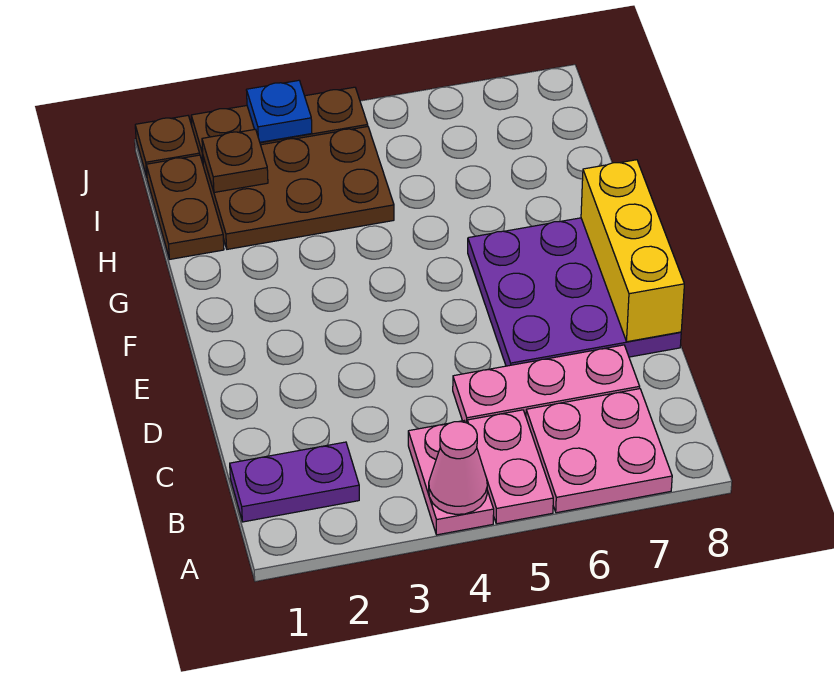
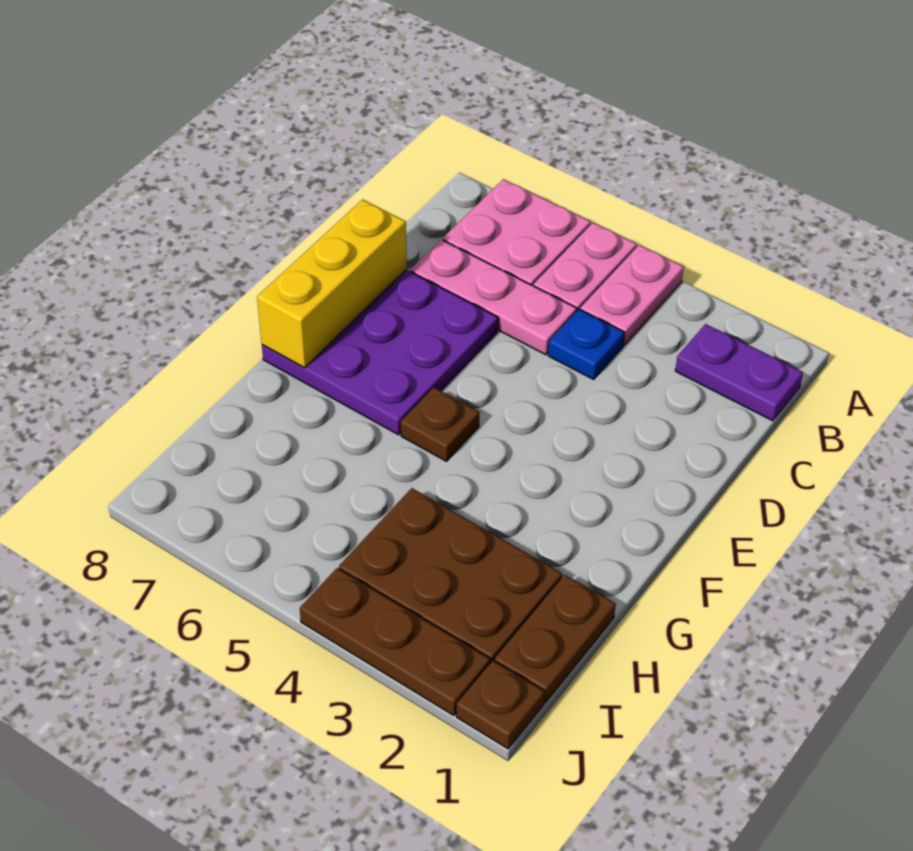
pink cone A4 level 2 -> none
brown plate I2 level 2 -> brown plate F5 level 1
blue plate J3 level 2 -> blue plate C4 level 1

